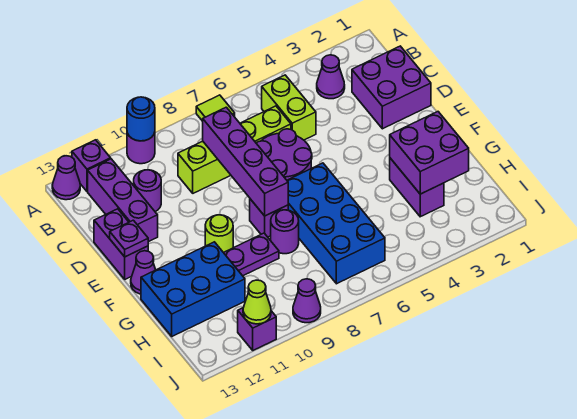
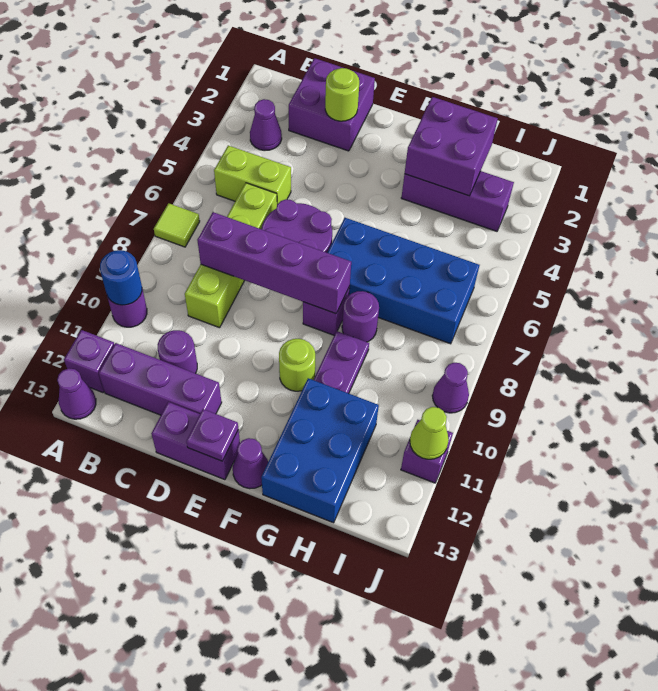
none -> lime round brick D2 level 2
purple brick G3:H3 level 1 -> purple brick G3:I3 level 1

